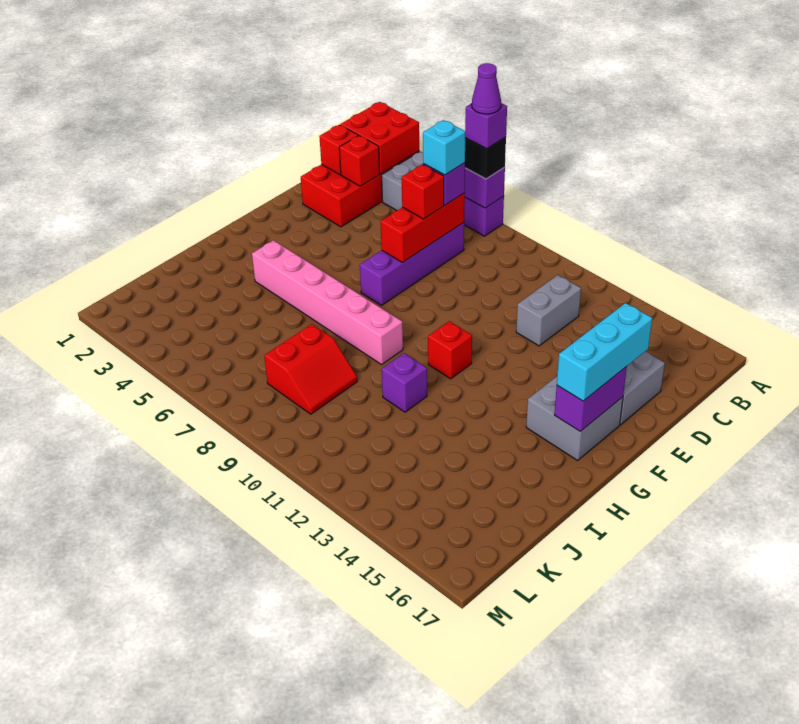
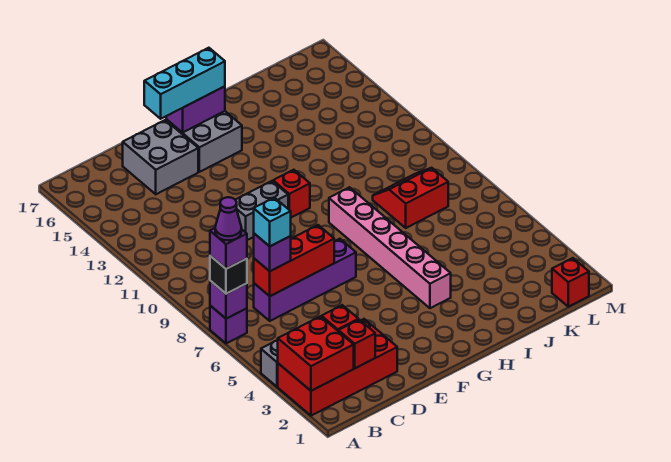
grey brick C12:D12 level 1 -> grey brick E11:F11 level 1
red brick D7 level 3 -> red brick L1 level 1
purple brick I11 level 1 -> none

